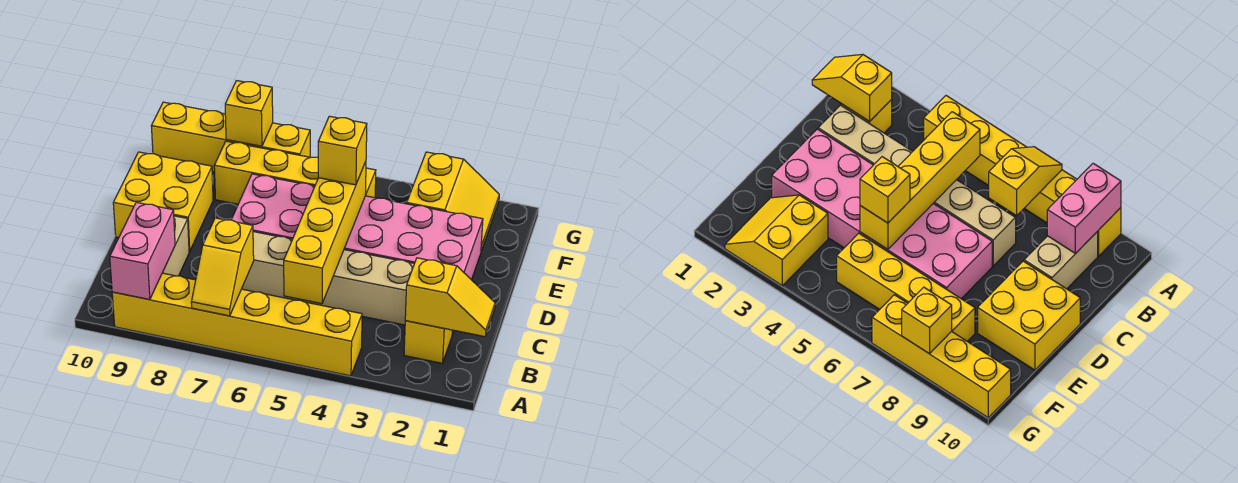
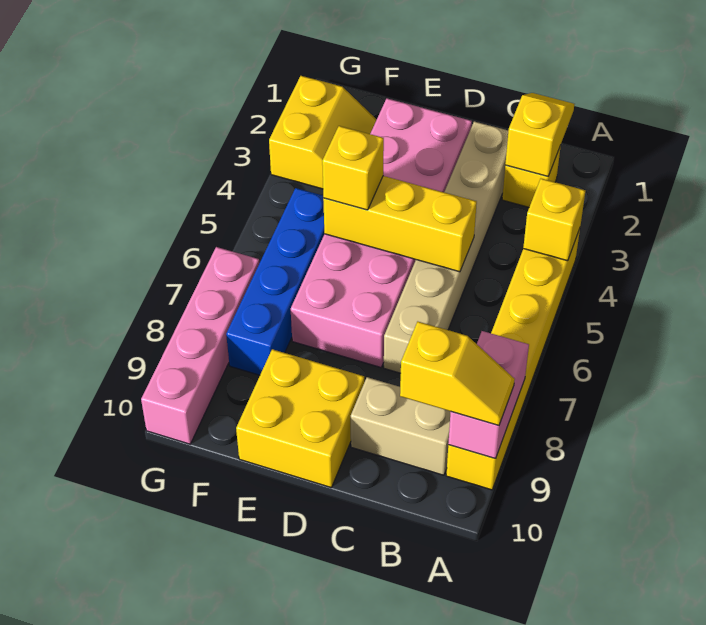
yellow slope A7:B7 level 2 top B -> yellow slope A9:B9 level 3 top B
pink brick A9:B9 level 2 -> pink brick A8:A9 level 2
yellow brick B5:E5 level 2 -> yellow brick C5:E5 level 2
yellow slope F2:G3 level 1 top 3 -> yellow slope F2:G3 level 1 top G
yellow brick F5:F8 level 1 -> blue brick F5:F8 level 1
yellow brick G7:G10 level 1 -> pink brick G7:G10 level 1
yellow brick G8 level 2 -> yellow brick A4 level 2

